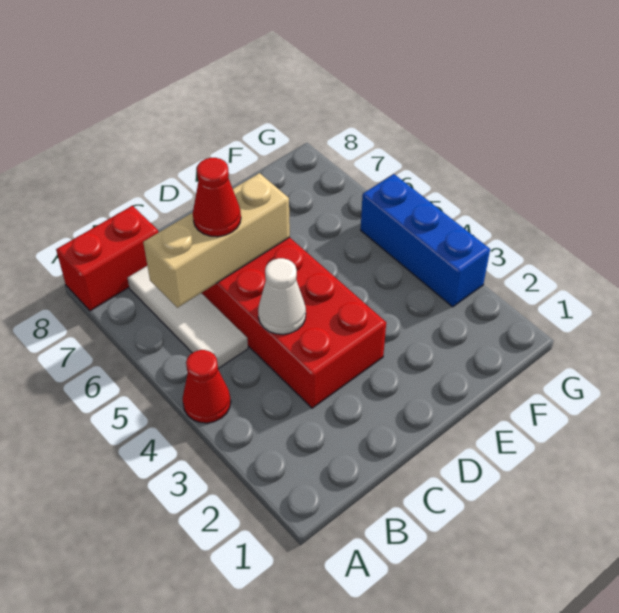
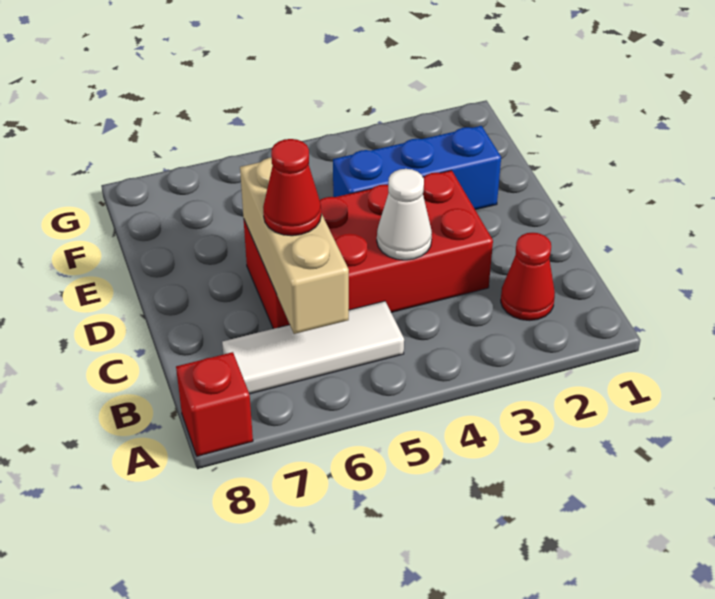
red cone A4 level 1 -> red cone B2 level 1
red brick A8:B8 level 1 -> red brick A8 level 1
blue brick G3:G5 level 1 -> blue brick E2:E4 level 1

